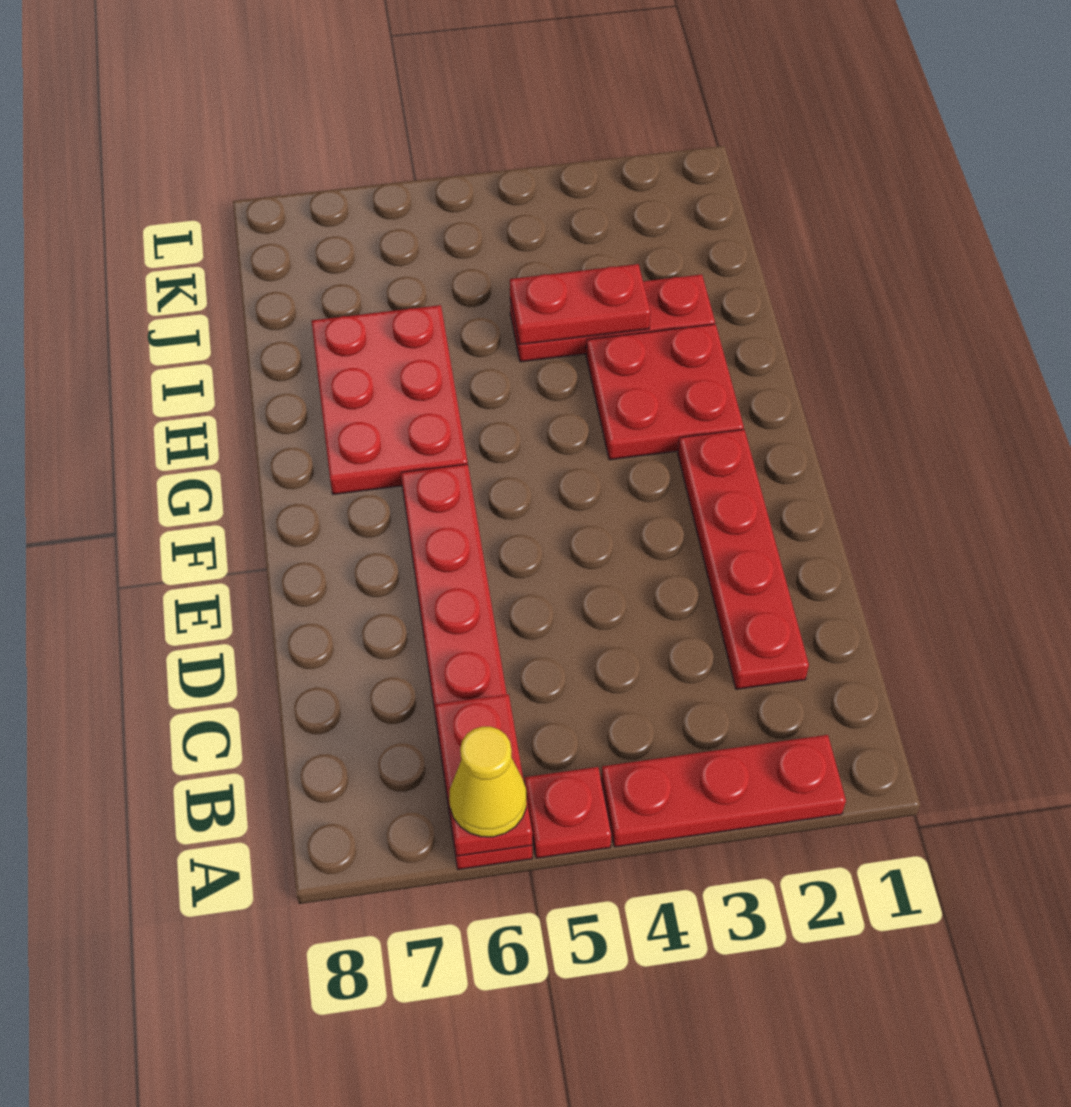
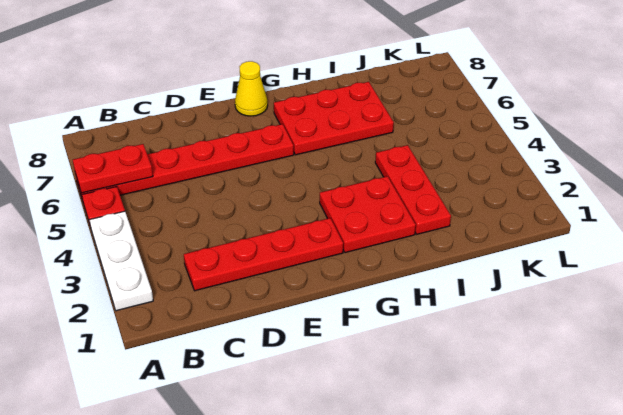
red plate A2:A4 level 1 -> white plate A2:A4 level 1
yellow cone A6 level 3 -> yellow cone F8 level 1
red plate I3:I4 level 2 -> none

